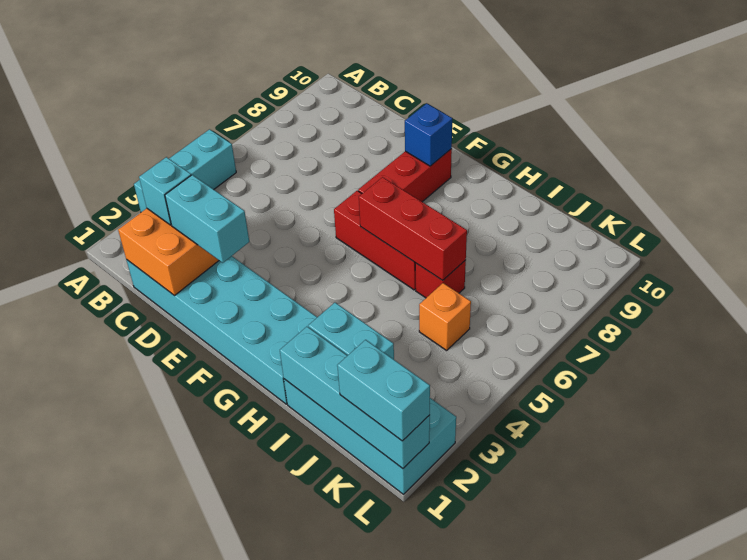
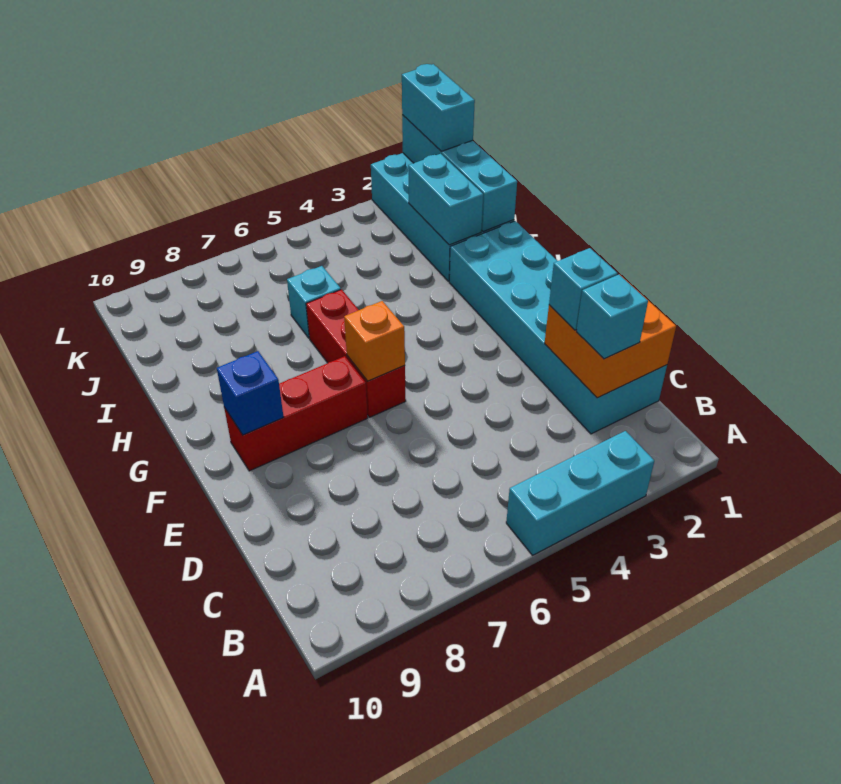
cyan brick D2:E2 level 3 -> cyan brick D2 level 3
red brick G6:I6 level 2 -> none
red brick I6 level 1 -> cyan brick I6 level 1
orange brick J5 level 1 -> orange brick F6 level 2

